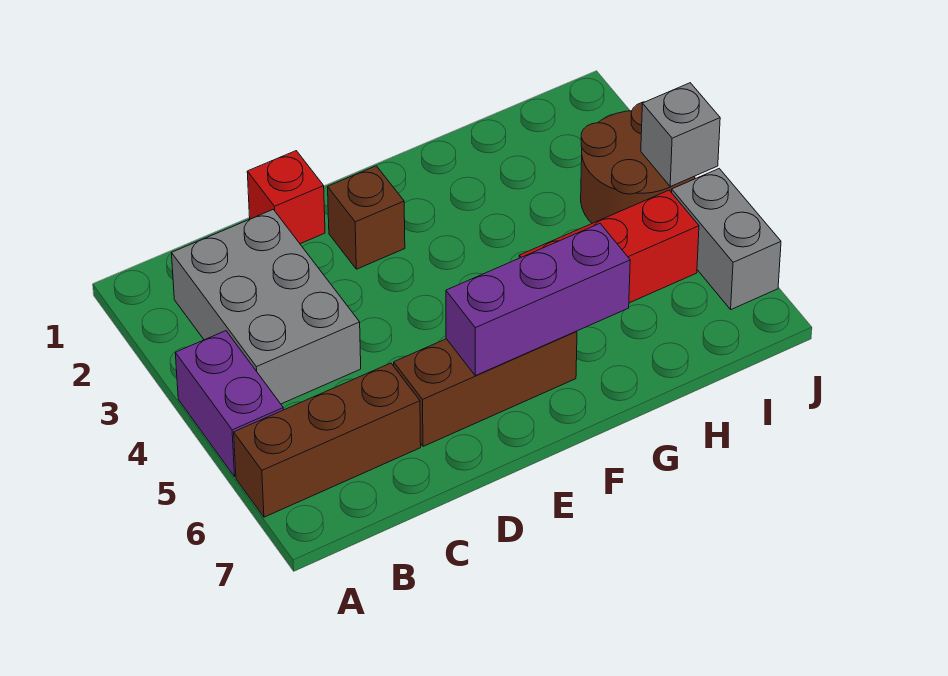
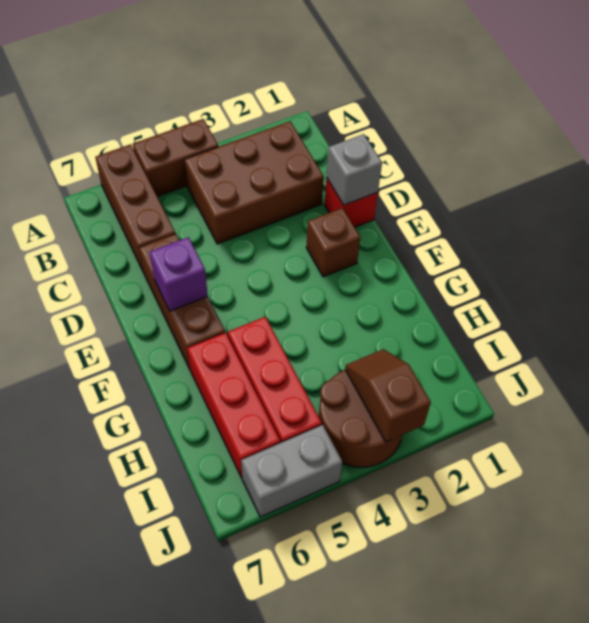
purple brick A4:A5 level 1 -> brown brick A4:A5 level 1
grey brick B2:C4 level 1 -> brown brick B2:C4 level 1
purple brick E6:G6 level 2 -> purple brick E6 level 2
none -> red brick G6:I6 level 1
none -> brown slope I3:J3 level 2 top J
grey brick J4 level 2 -> grey brick D1 level 2

